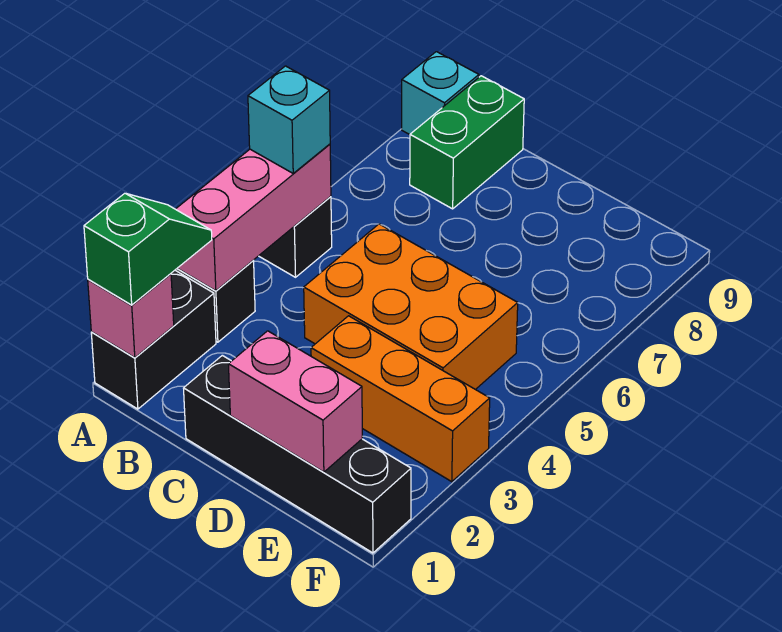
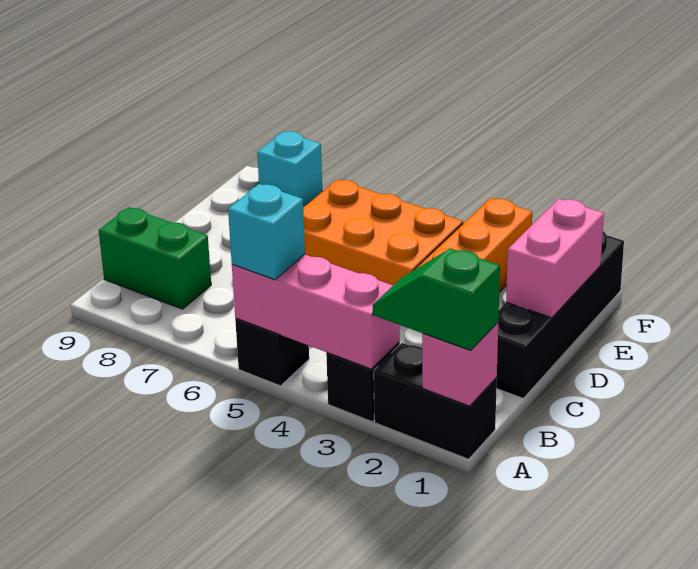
cyan brick A9 level 1 -> cyan brick F8 level 1
orange brick C4:E5 level 1 -> orange brick D4:E6 level 1

